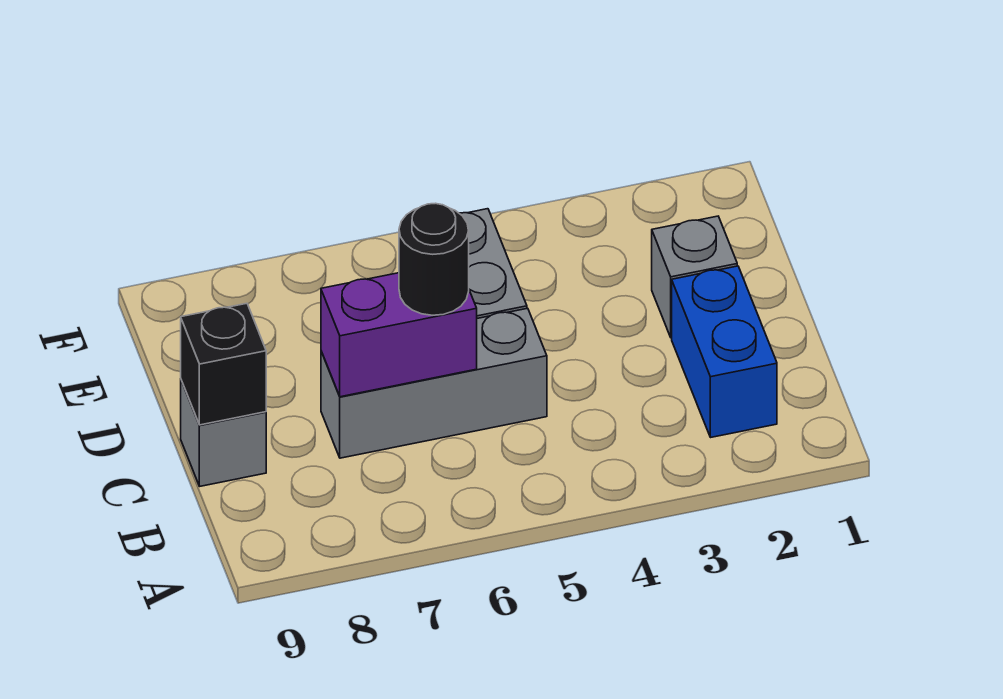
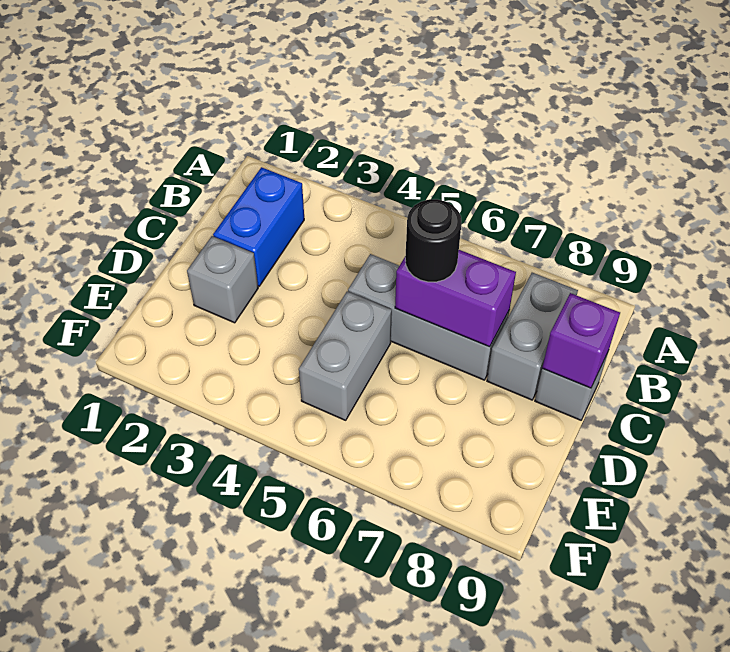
none -> grey brick B8:C8 level 1
black brick C9 level 2 -> purple brick C9 level 2

